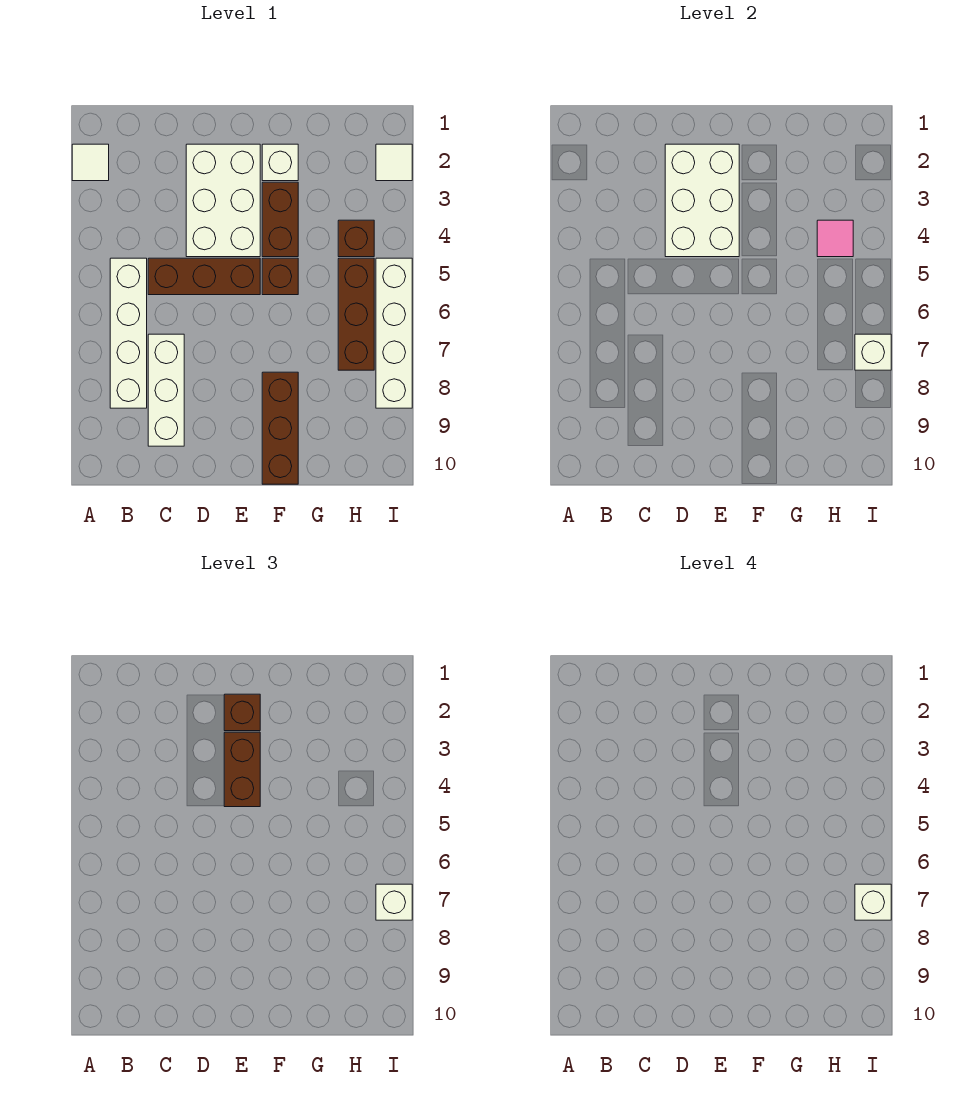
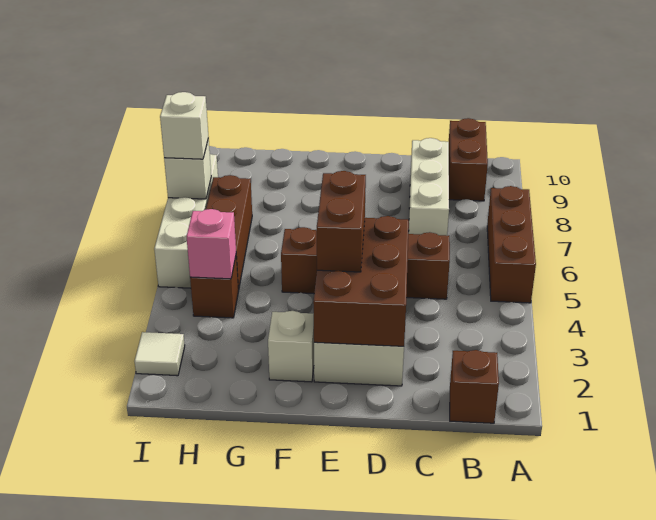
white tile A2 level 1 -> none
white brick B5:B8 level 1 -> none
white brick D2:E4 level 2 -> brown brick D2:E4 level 2
brown brick E2 level 3 -> brown brick B1 level 1
brown brick F3:F4 level 1 -> brown brick B9:B10 level 1
brown brick F8:F10 level 1 -> brown brick A5:A7 level 1
pink tile H4 level 2 -> pink brick H4 level 2
white brick I7 level 4 -> none

